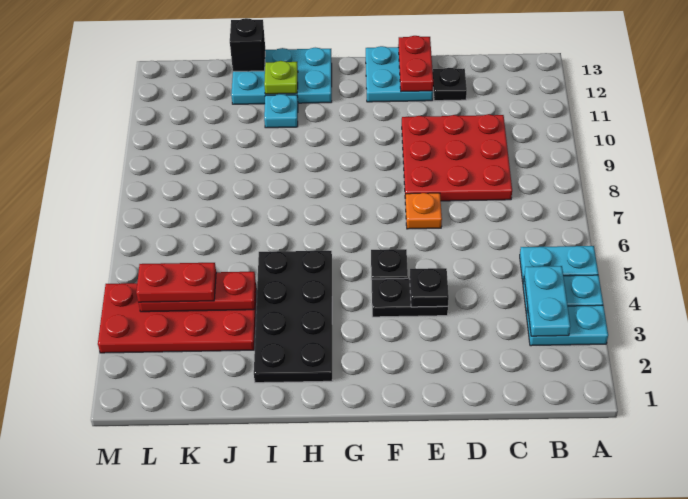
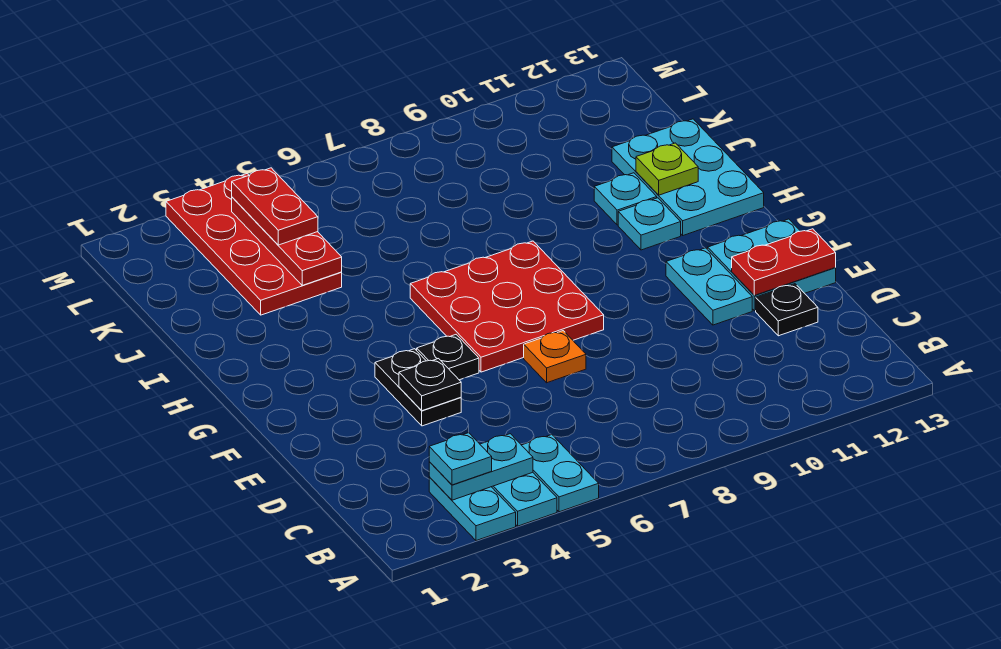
none -> cyan plate B3 level 3
red plate C8:E10 level 1 -> red plate F6:H8 level 1
none -> cyan plate E11:F11 level 1
black plate H2:I5 level 1 -> none
none -> cyan plate H11 level 1
black brick J13 level 2 -> none

